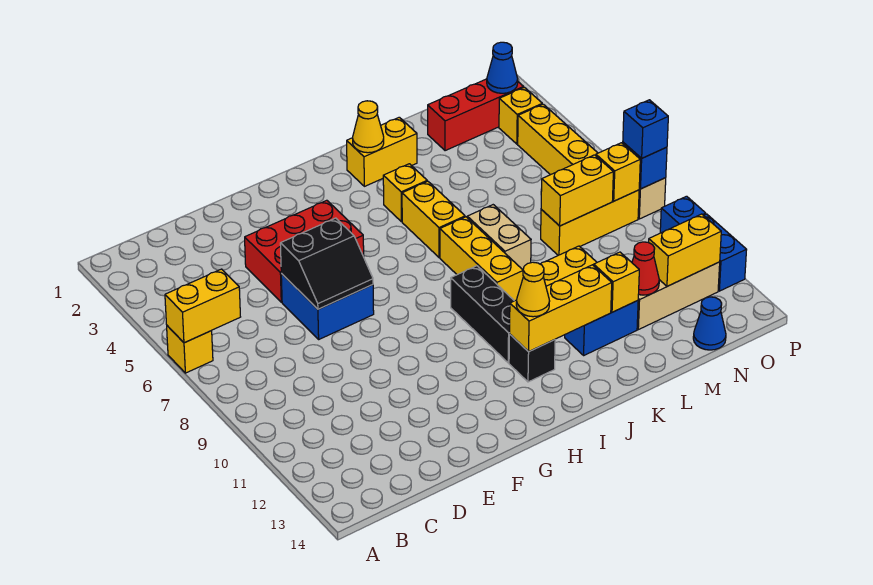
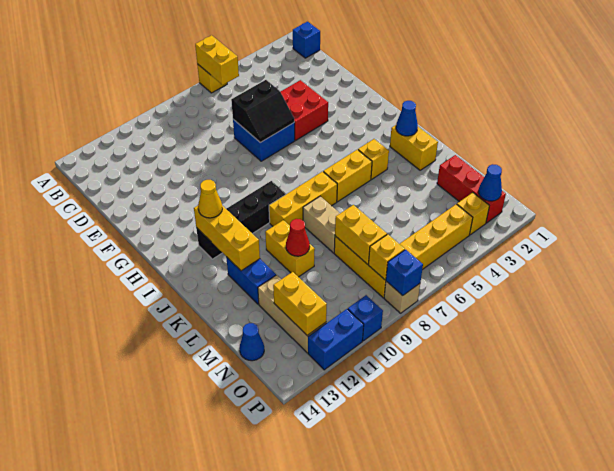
red brick E4:G5 level 1 -> red brick E4:F5 level 1
black slope E6:F7 level 2 top 6 -> black slope E6:F7 level 2 top E
yellow cone J2 level 2 -> blue cone J2 level 2
tan brick K7:K8 level 1 -> tan brick K8:L8 level 1
yellow brick L12 level 2 -> none
red cone M12 level 2 -> red cone L10 level 2
blue brick P8 level 3 -> blue brick B1 level 1

